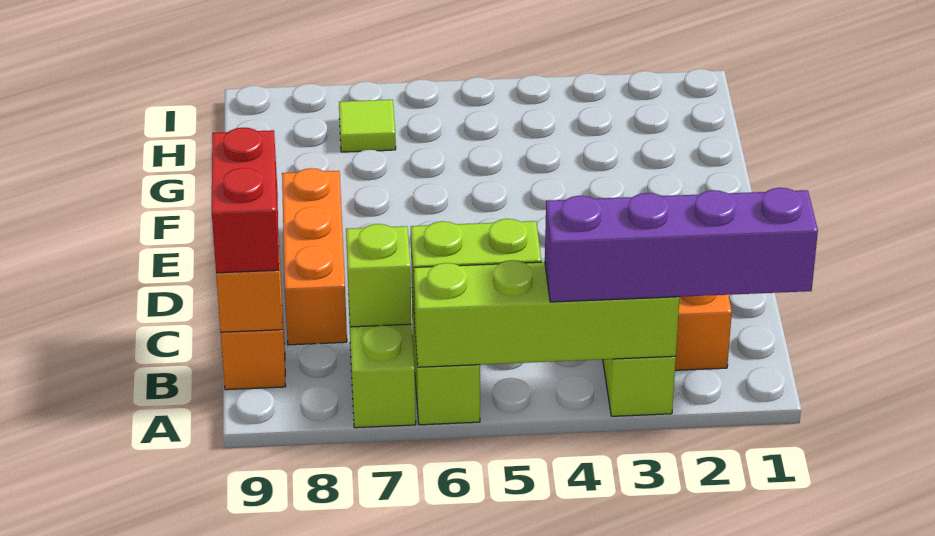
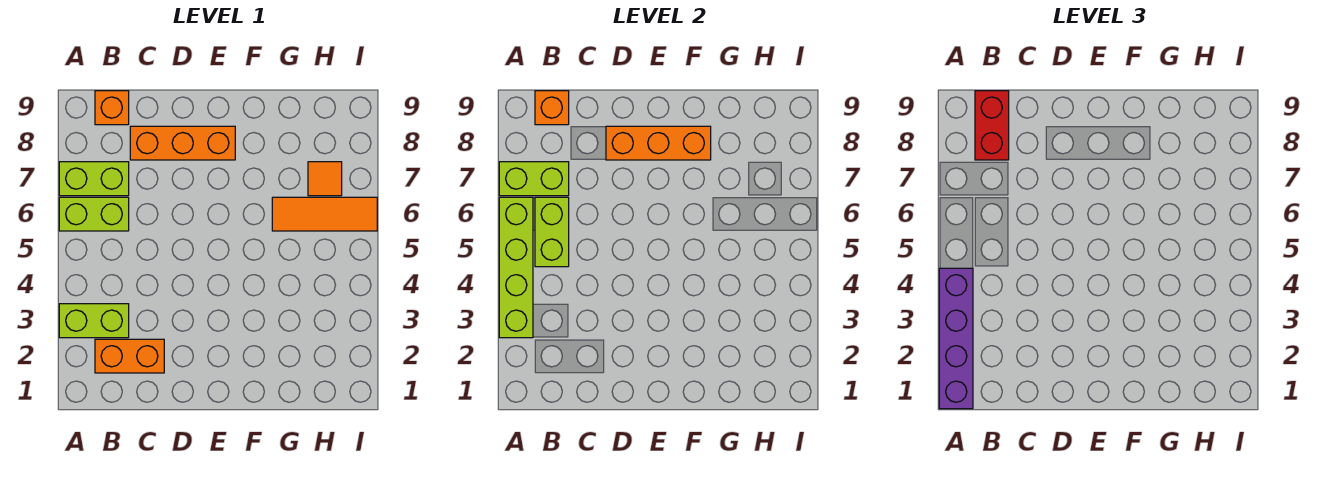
lime brick B7 level 2 -> lime brick A7:B7 level 2
red brick B9:C9 level 3 -> red brick B8:B9 level 3
none -> orange brick D8:F8 level 2
none -> orange tile G6:I6 level 1
lime tile H7 level 1 -> orange tile H7 level 1

